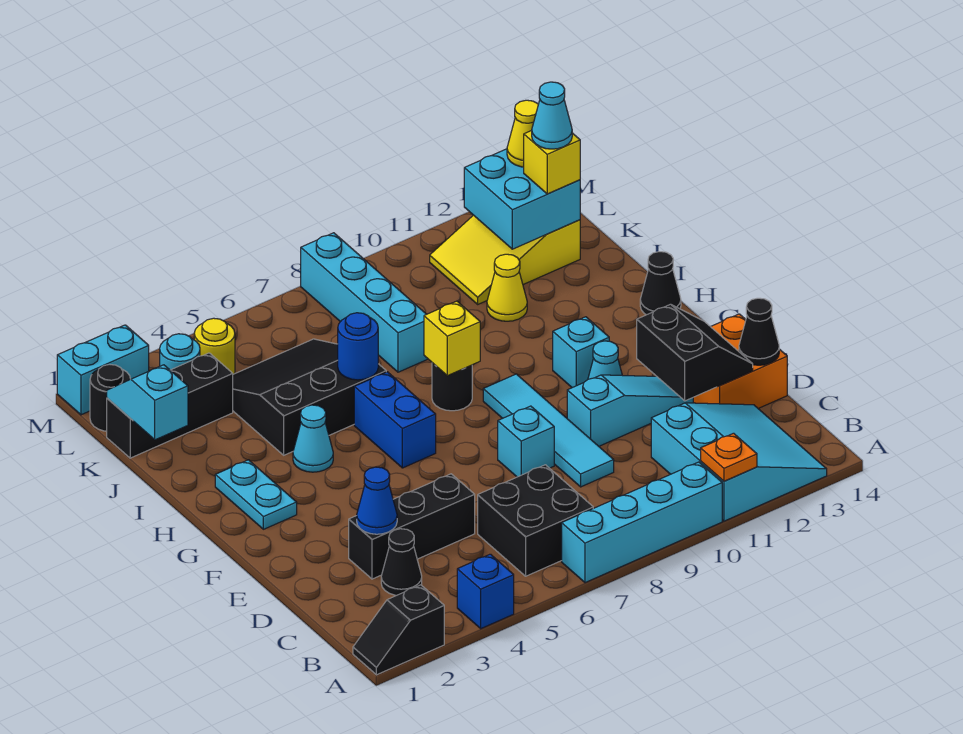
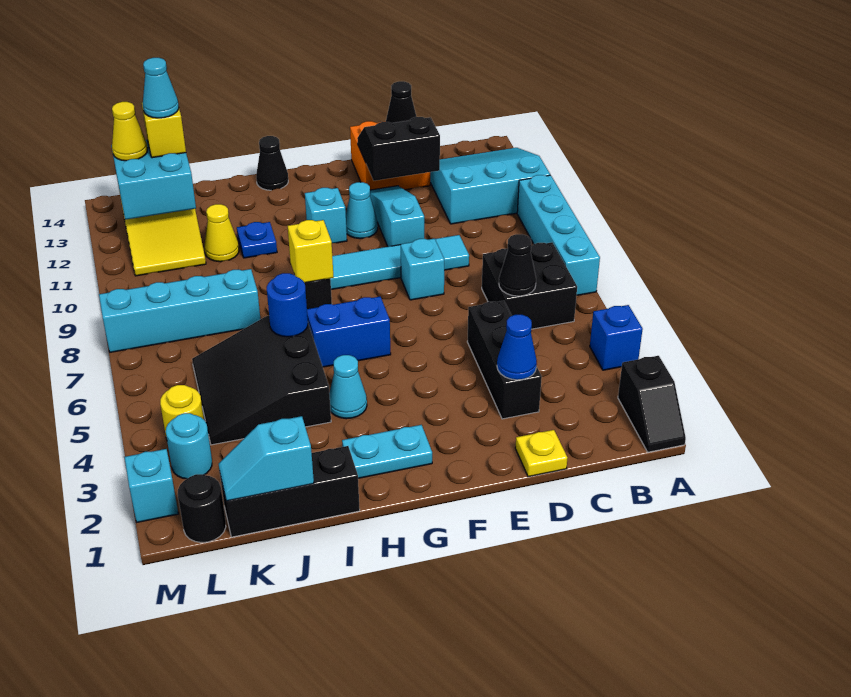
orange plate A11 level 2 -> none
black cone C3 level 1 -> black cone C6 level 2
none -> yellow plate D1 level 1
none -> blue plate I11 level 1
black brick K1:K3 level 1 -> black brick I1:K1 level 1
cyan brick M1:M2 level 1 -> cyan brick M2 level 1

